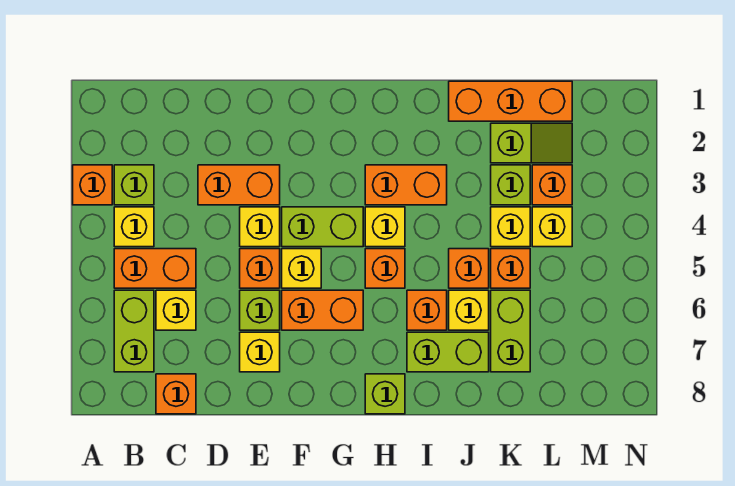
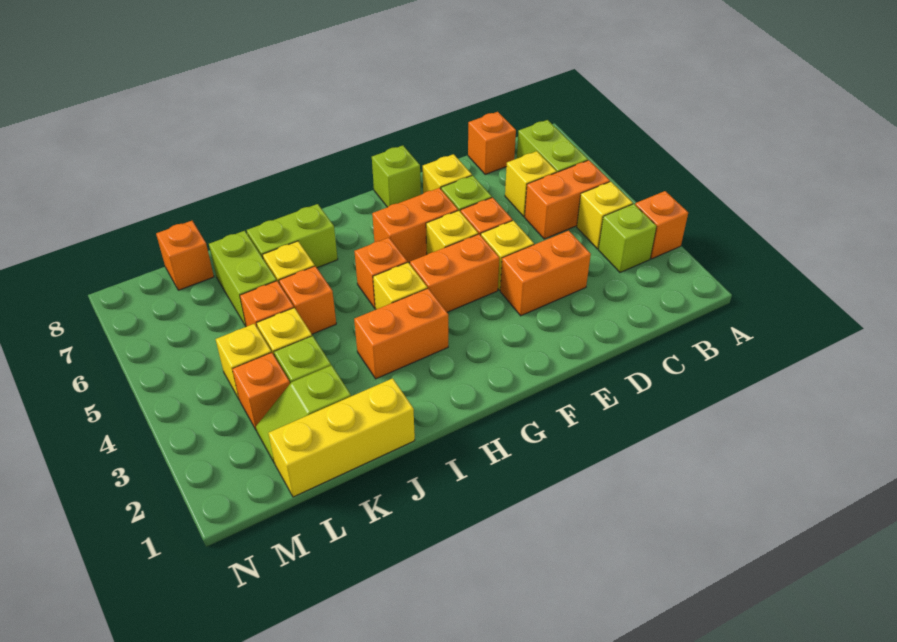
lime brick F4:G4 level 1 -> orange brick F4:G4 level 1
lime brick H8 level 1 -> lime brick F8 level 1
orange brick I6 level 1 -> orange brick L8 level 1
orange brick J1:L1 level 1 -> yellow brick J1:L1 level 1

